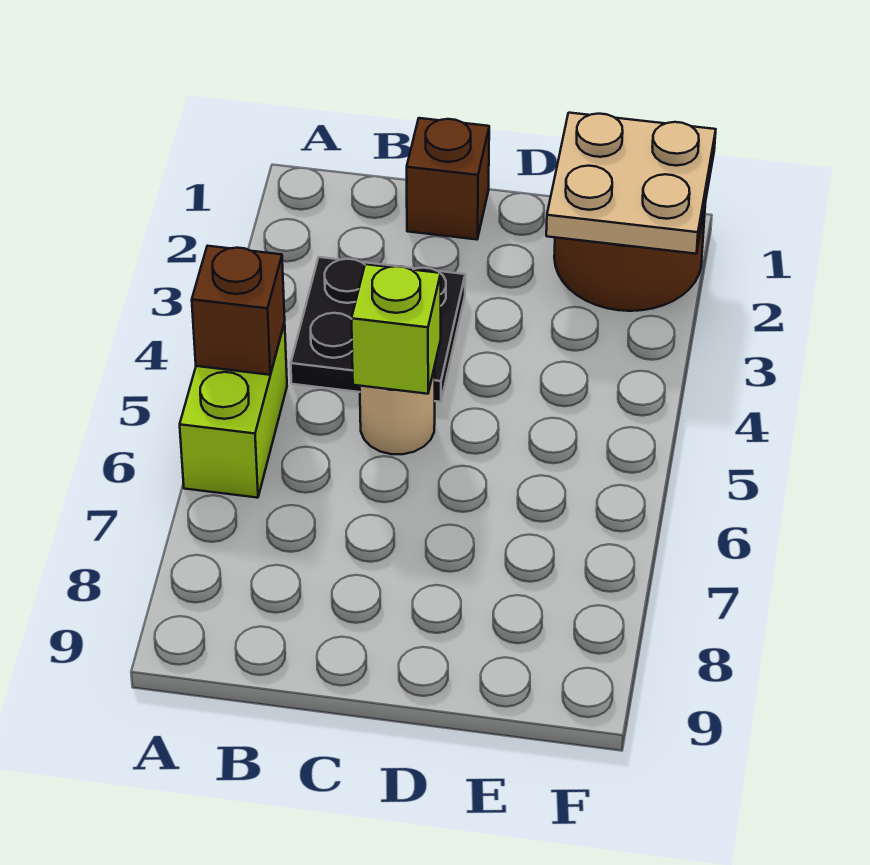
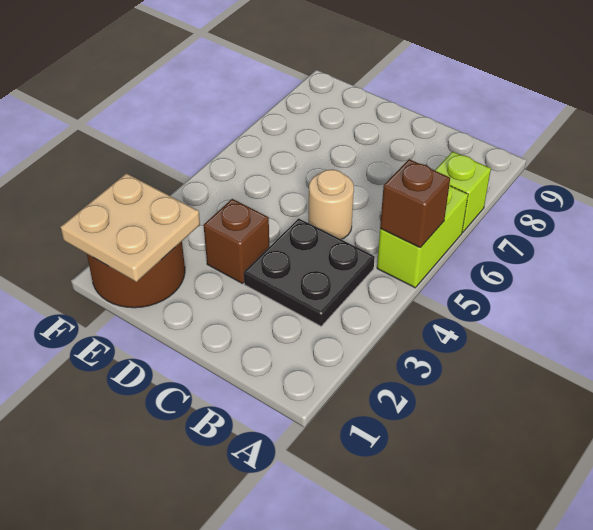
brown brick C1 level 1 -> brown brick D3 level 1
lime brick C5 level 2 -> lime brick A7 level 1

